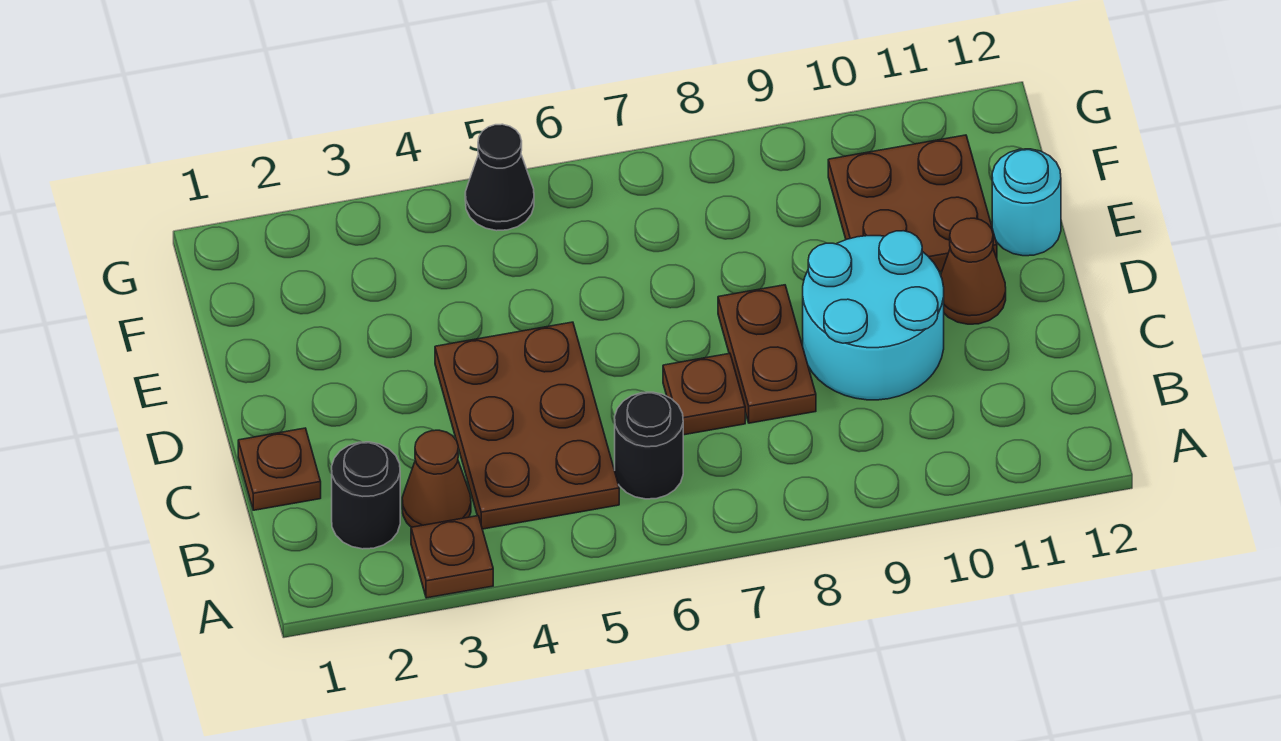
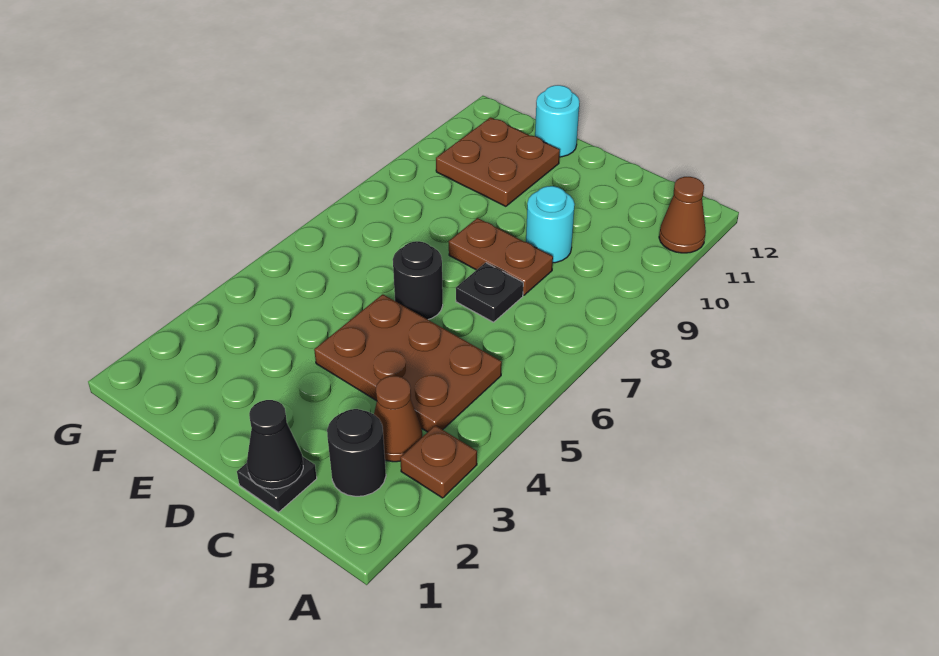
black round brick B6 level 1 -> black round brick D6 level 1
brown plate C1 level 1 -> black plate C1 level 1
brown plate C7 level 1 -> black plate C7 level 1
cyan round brick C9:D10 level 1 -> cyan round brick C9 level 1
brown cone D11 level 1 -> brown cone A11 level 1
black cone G5 level 1 -> black cone C1 level 2

